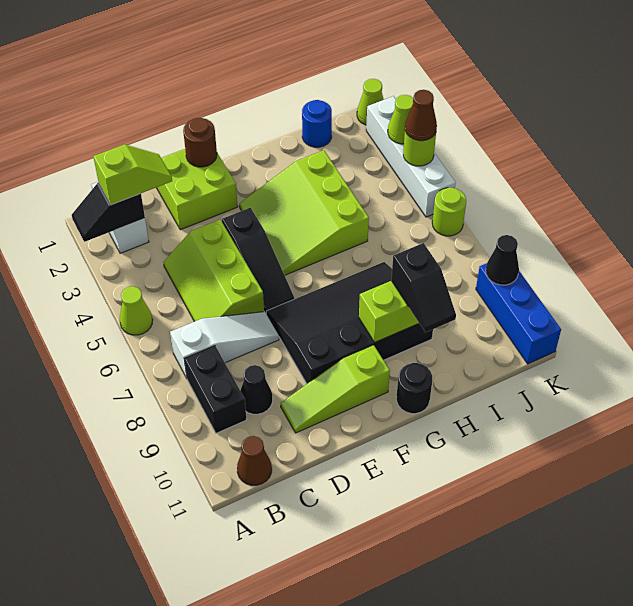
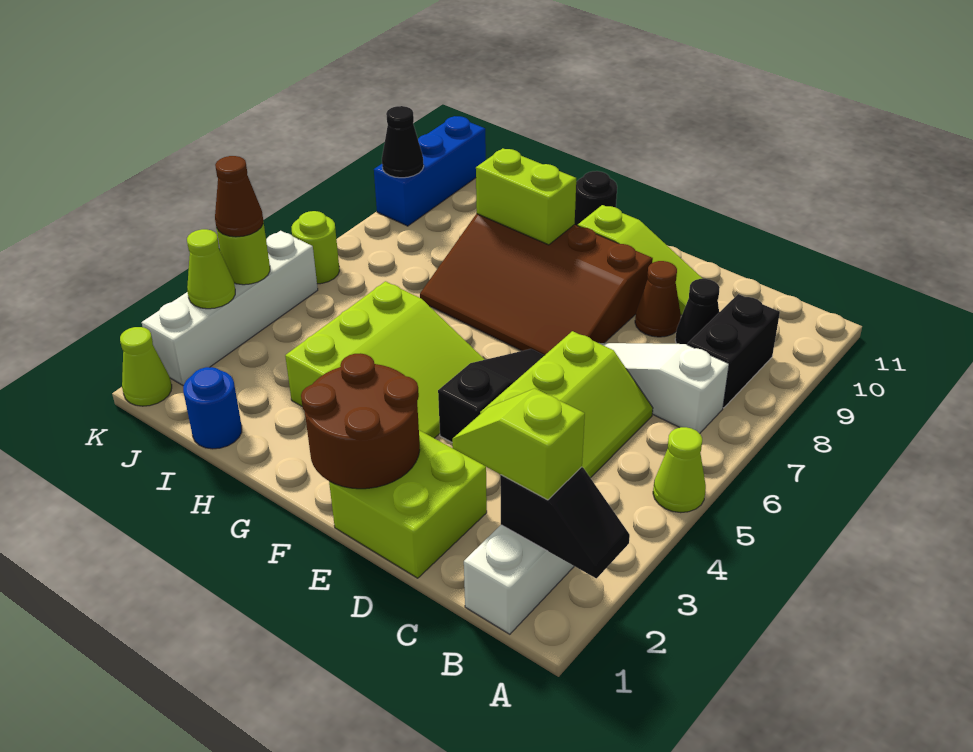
brown cone B11 level 1 -> brown cone D9 level 1
brown round brick E1 level 2 -> brown round brick E1:F2 level 2
black slope E7:H9 level 1 top 9 -> brown slope E7:H9 level 1 top 9
black slope H9:H10 level 3 top 9 -> none

